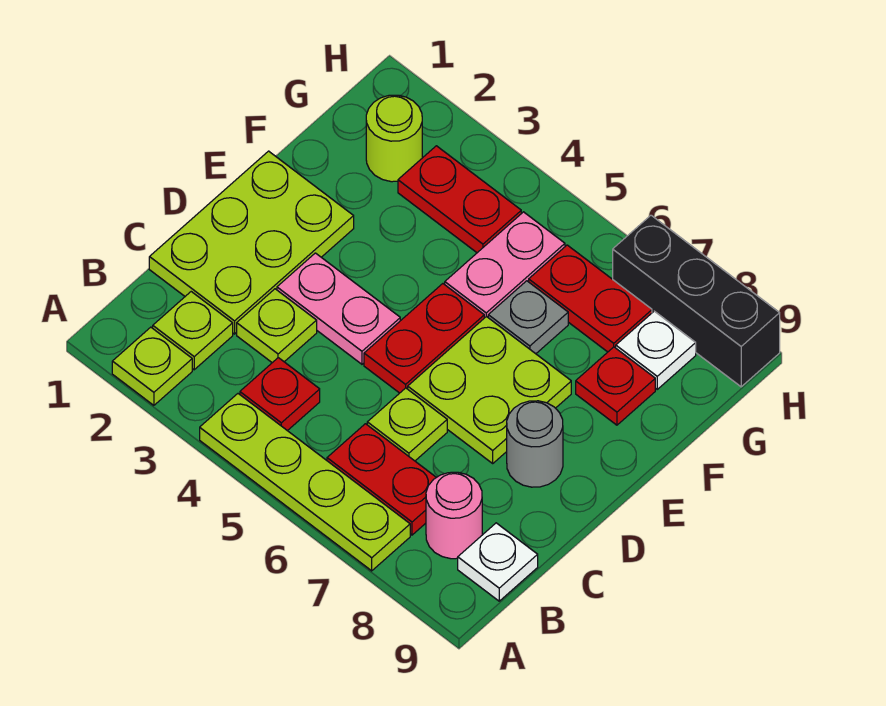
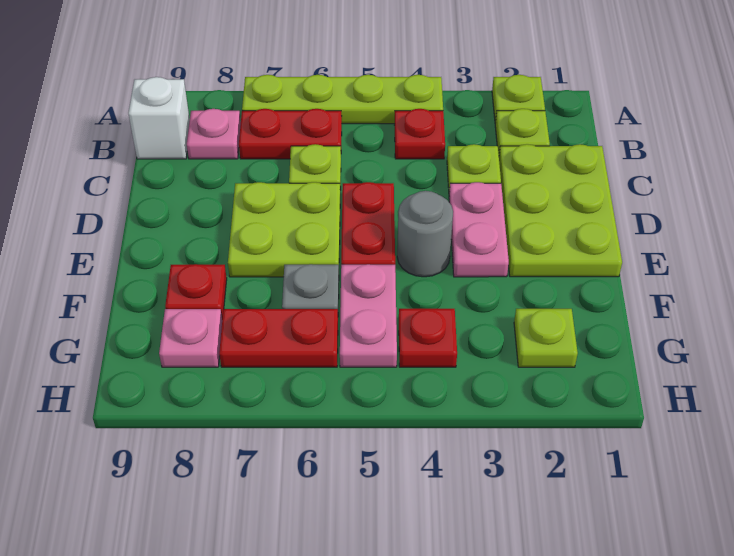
pink round brick B8 level 1 -> pink plate B8 level 1
white plate B9 level 1 -> white brick B9 level 1
pink plate D3:D4 level 1 -> pink plate D3:E3 level 1
grey round brick D8 level 1 -> grey round brick E4 level 1
lime round brick G2 level 1 -> lime plate G2 level 1
red plate G3:G4 level 1 -> red plate G4 level 1
white plate G8 level 1 -> pink plate G8 level 1
black brick H7:H9 level 1 -> none

